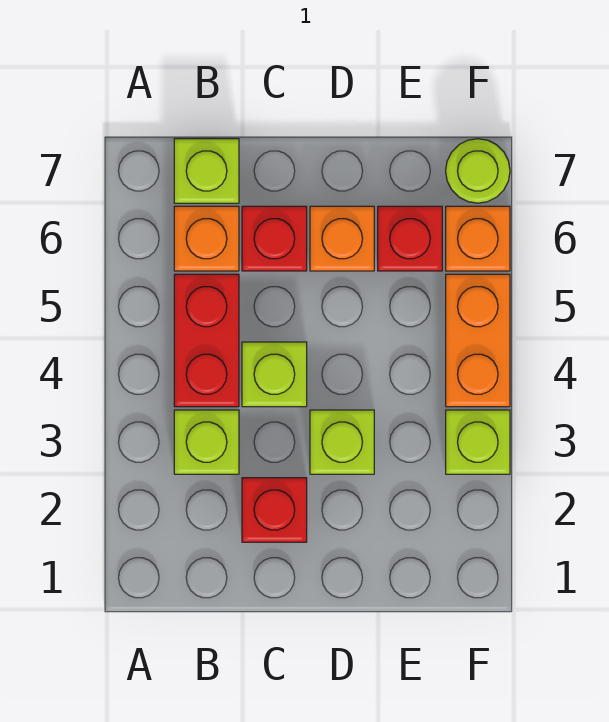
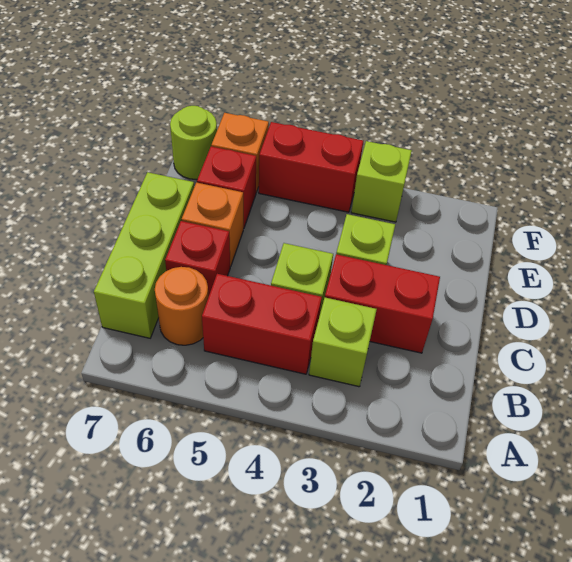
orange brick B6 level 1 -> orange round brick B6 level 1
lime brick B7 level 1 -> lime brick B7:D7 level 1
red brick C2 level 1 -> red brick C2:C3 level 1
orange brick F4:F5 level 1 -> red brick F4:F5 level 1

